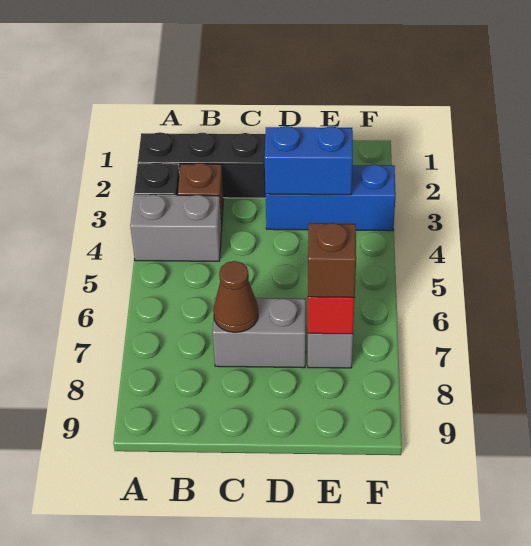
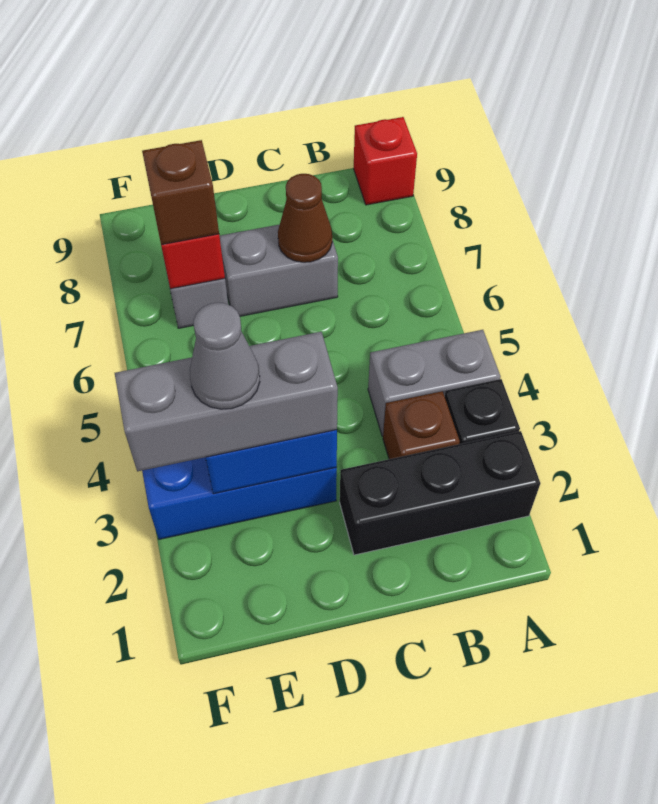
none -> red brick A9 level 1
none -> grey brick D3:F3 level 3
none -> grey cone E3 level 4

